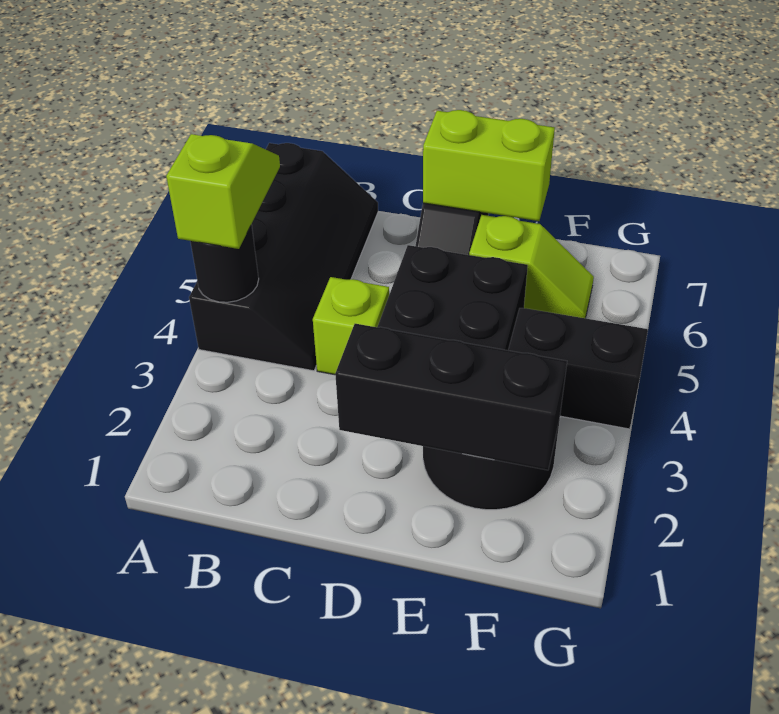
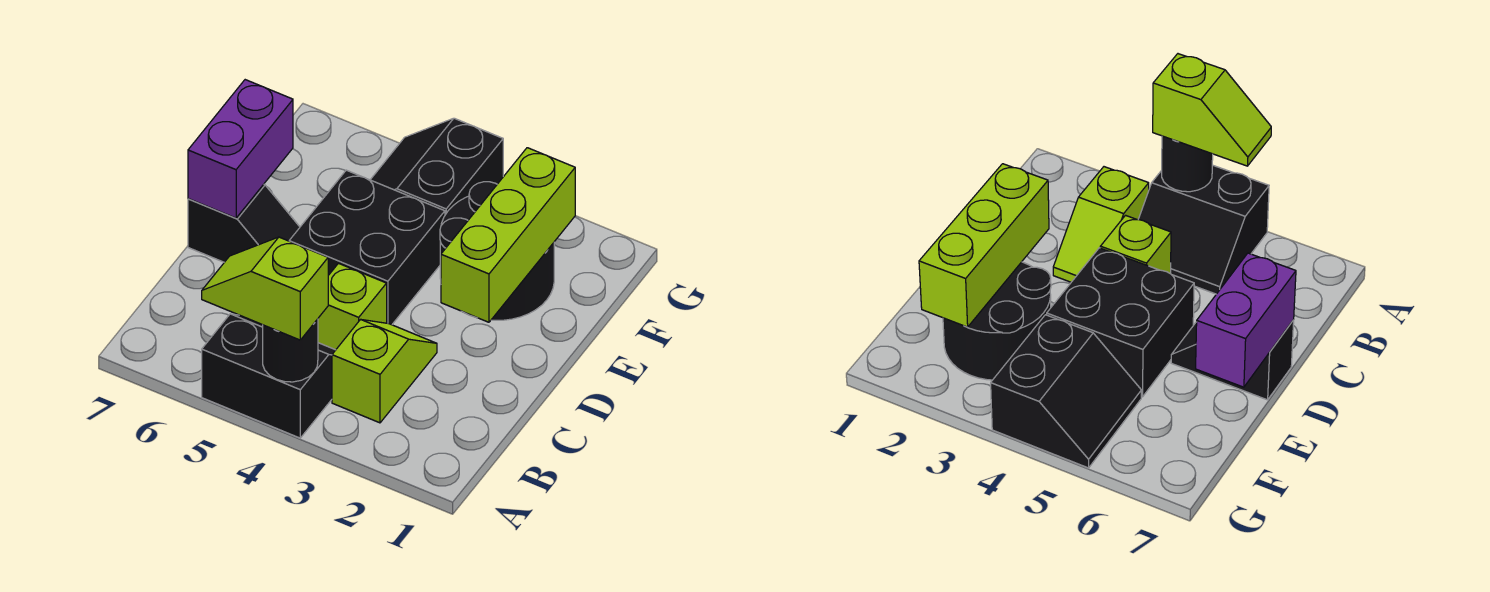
black slope A4:B7 level 1 top A -> black slope A4:B5 level 1 top A
black brick D2:F2 level 2 -> lime brick D2:F2 level 2
lime brick D7:E7 level 2 -> purple brick D7:E7 level 2
lime slope E6:F6 level 1 top E -> lime slope B3:C3 level 1 top B

